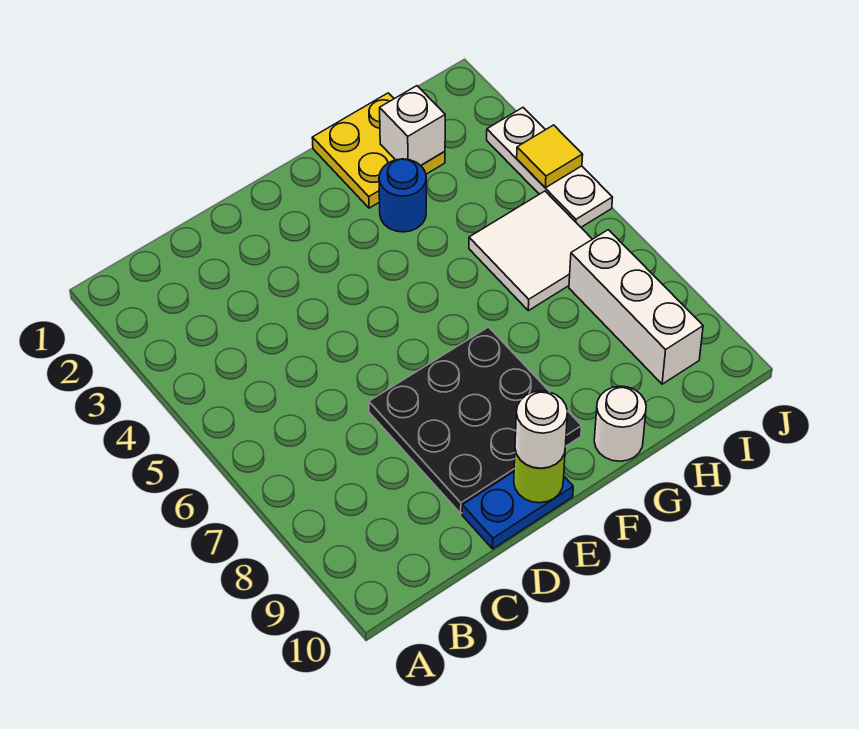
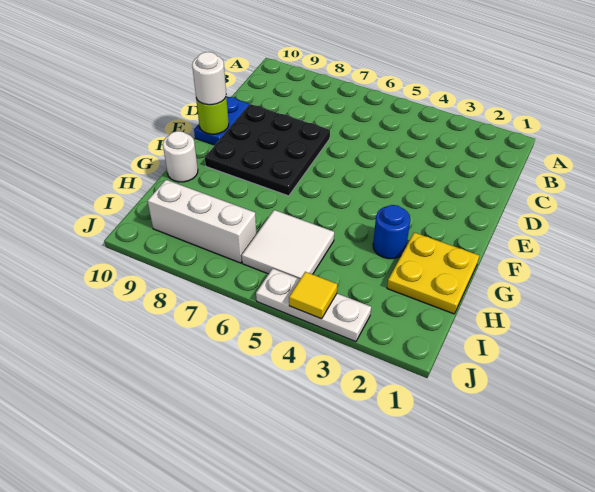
white brick H2 level 2 -> none

